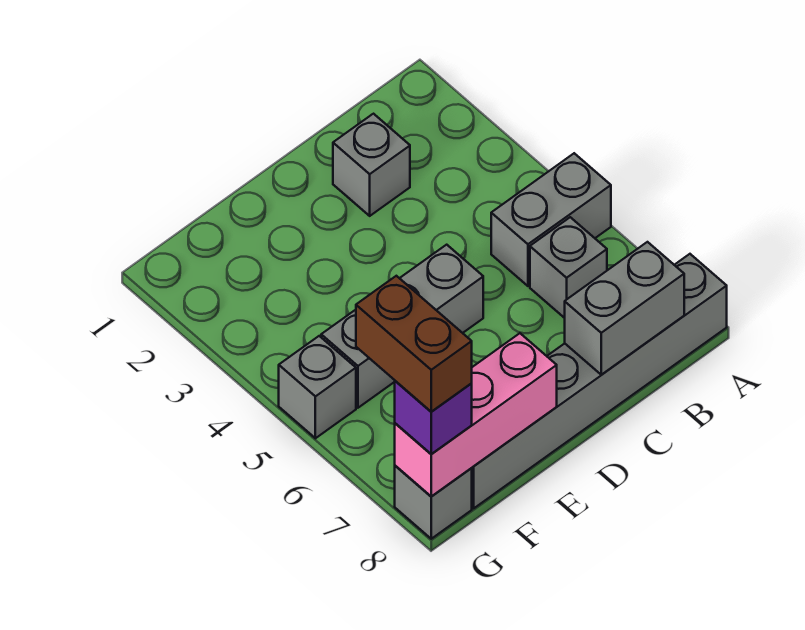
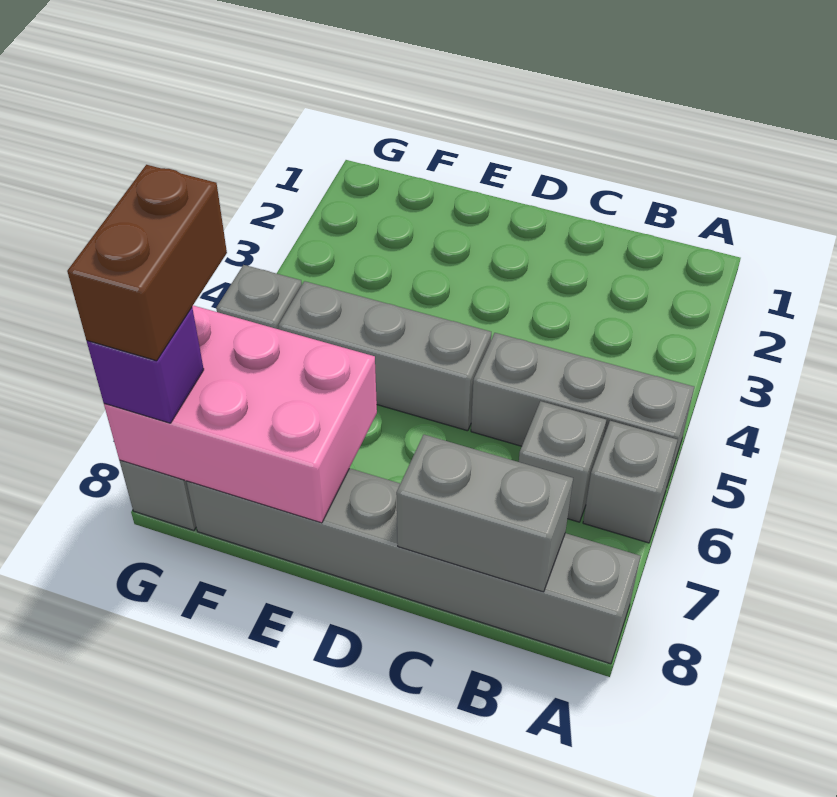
grey brick A5:B5 level 1 -> grey brick A5:C5 level 1
grey brick C2 level 1 -> grey brick A6 level 1
pink brick E8:G8 level 2 -> pink brick E7:G8 level 2

